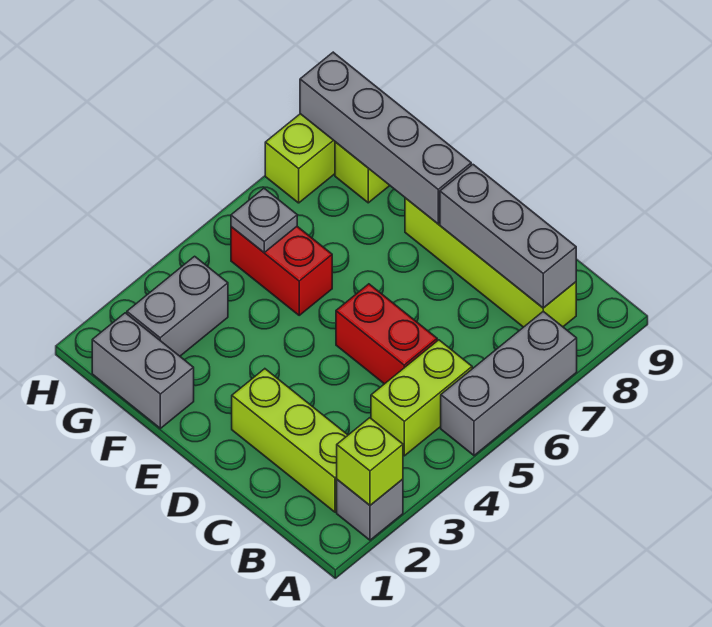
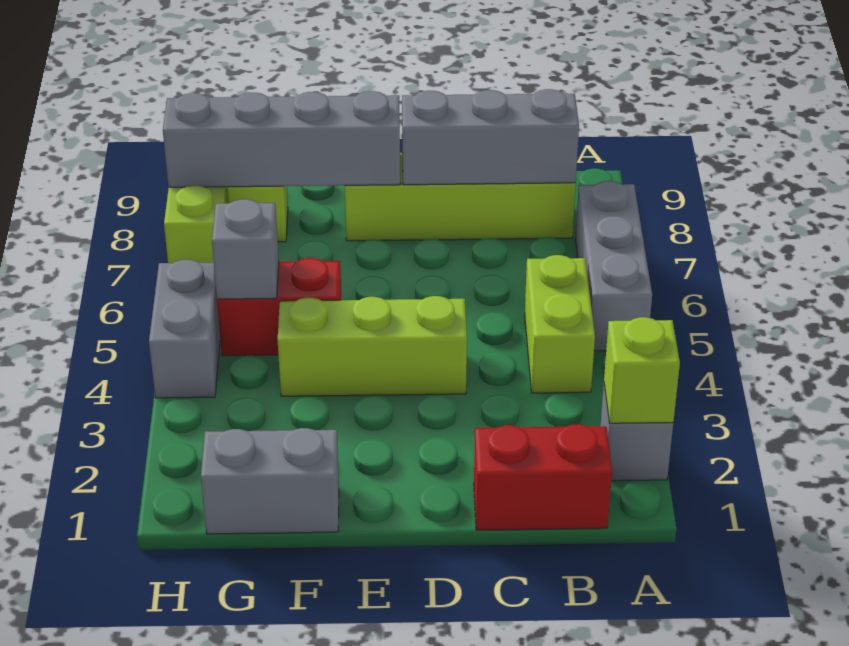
lime brick B2:D2 level 1 -> lime brick D4:F4 level 1
red brick C5:D5 level 1 -> red brick B1:C1 level 1
grey brick G2:G3 level 1 -> grey brick H4:H5 level 1
grey plate G5 level 2 -> grey brick G5 level 2

